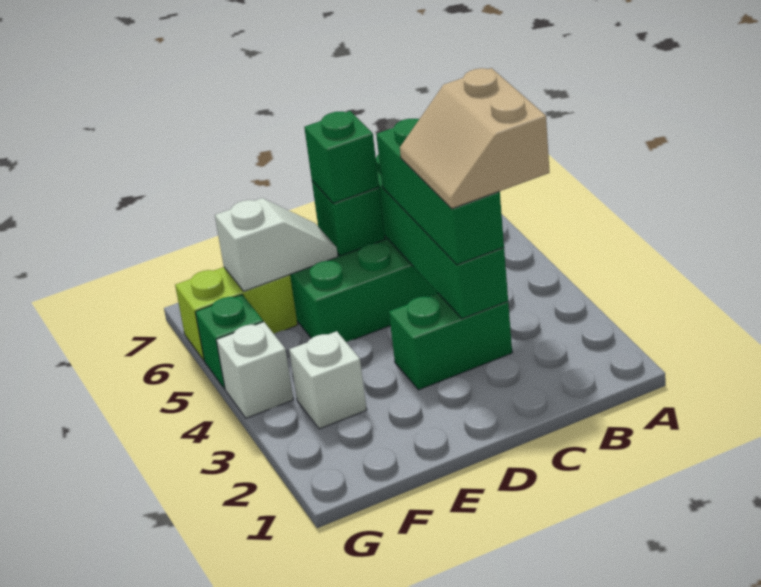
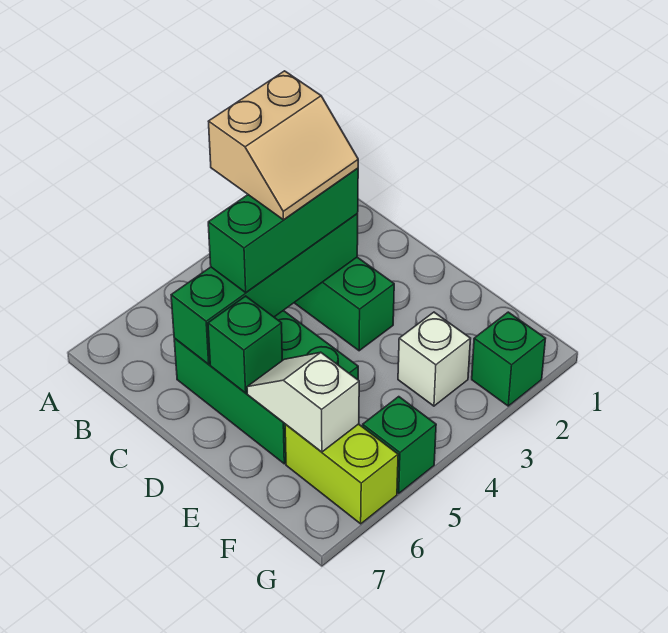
green brick D6 level 3 -> green brick G2 level 1
white brick G4 level 1 -> none

